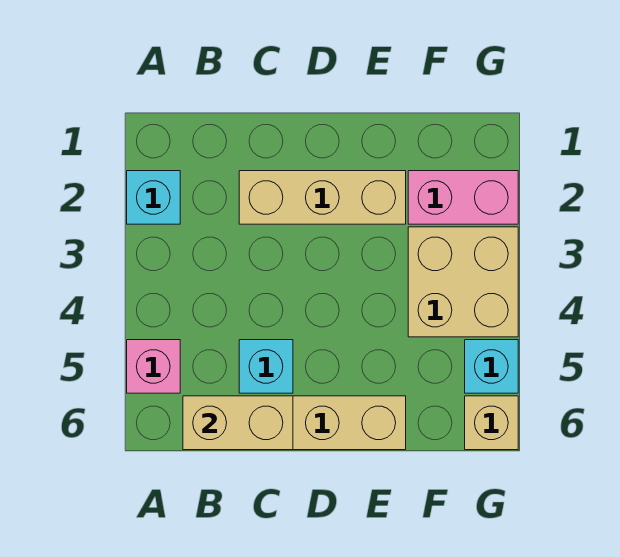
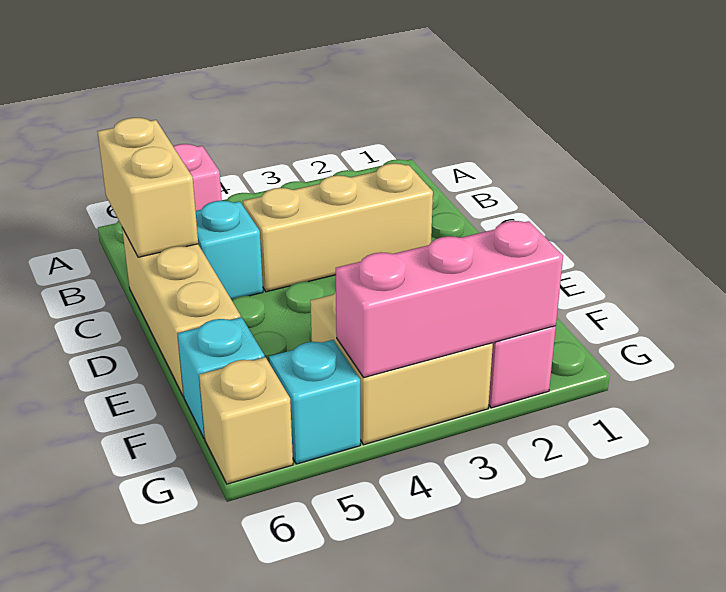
cyan brick A2 level 1 -> cyan brick F6 level 1
tan brick C2:E2 level 1 -> tan brick C2:C4 level 1
none -> pink brick G2:G4 level 2

